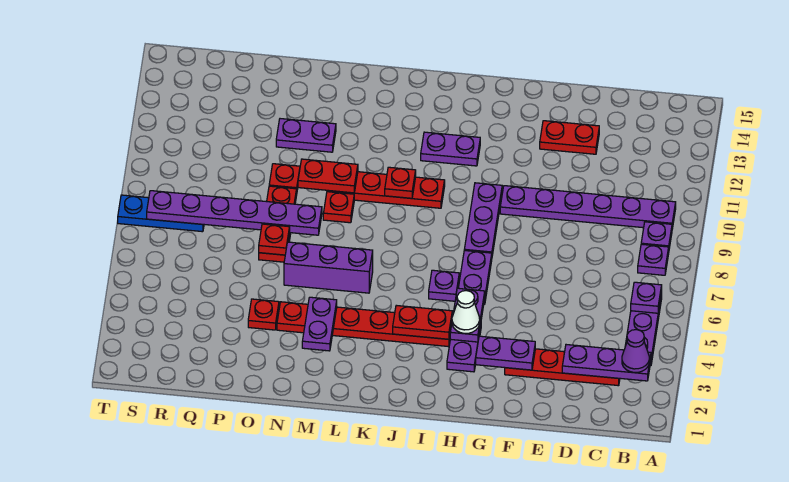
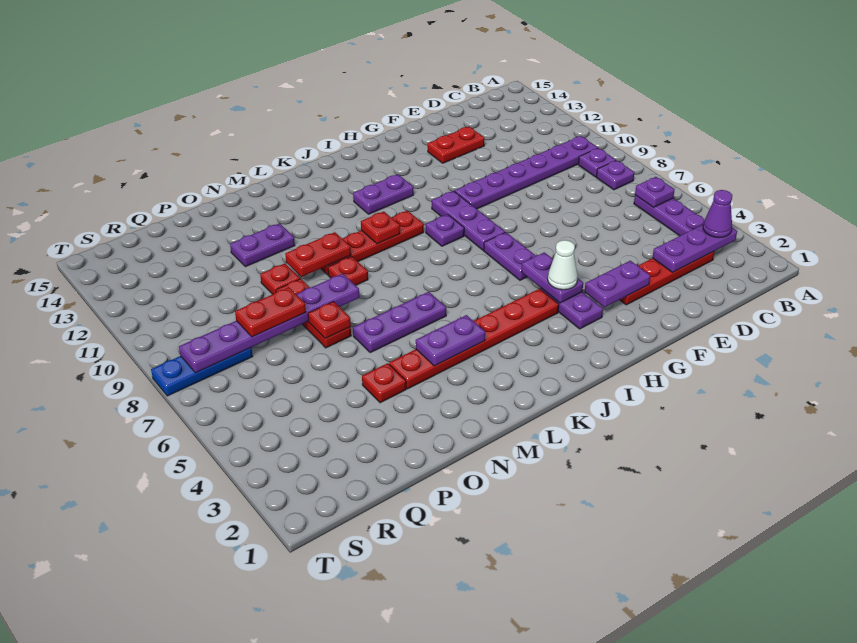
red plate I4:J4 level 2 -> red plate P8:Q8 level 3
purple plate I6 level 1 -> purple plate I9 level 1
purple brick L6:N6 level 1 -> purple plate L6:N6 level 1
purple plate M3:M4 level 2 -> purple plate L4:M4 level 2

